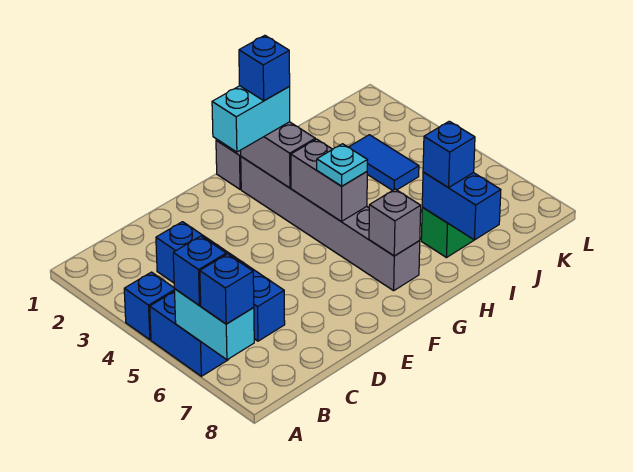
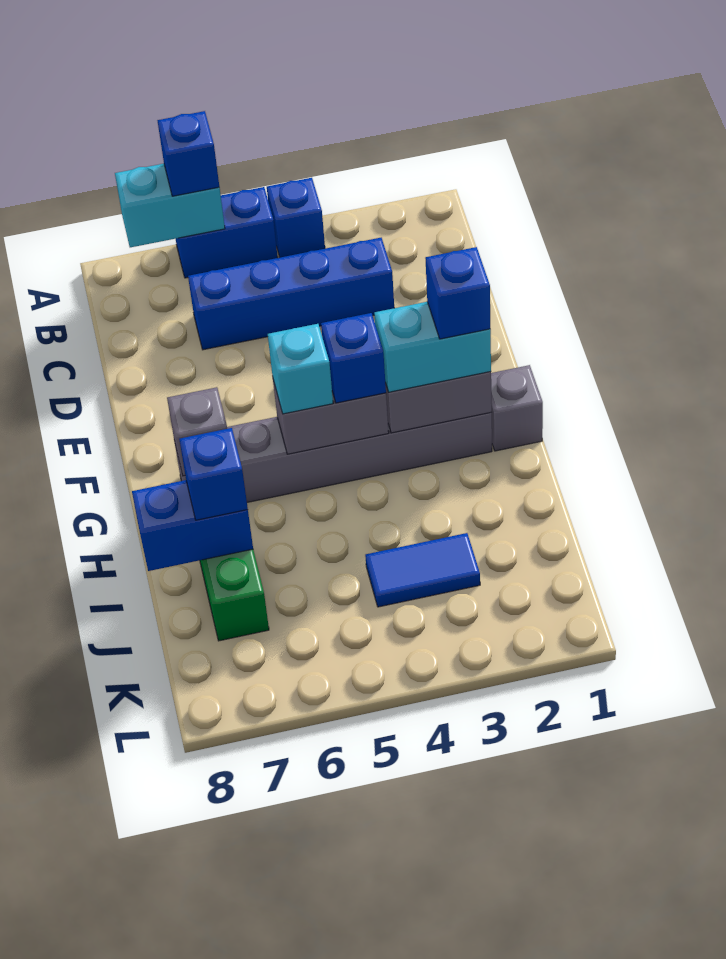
blue brick A7 level 3 -> blue brick G4 level 3
cyan brick F2:G2 level 3 -> cyan brick G2:G3 level 3
cyan plate G5 level 3 -> cyan brick G5 level 3

